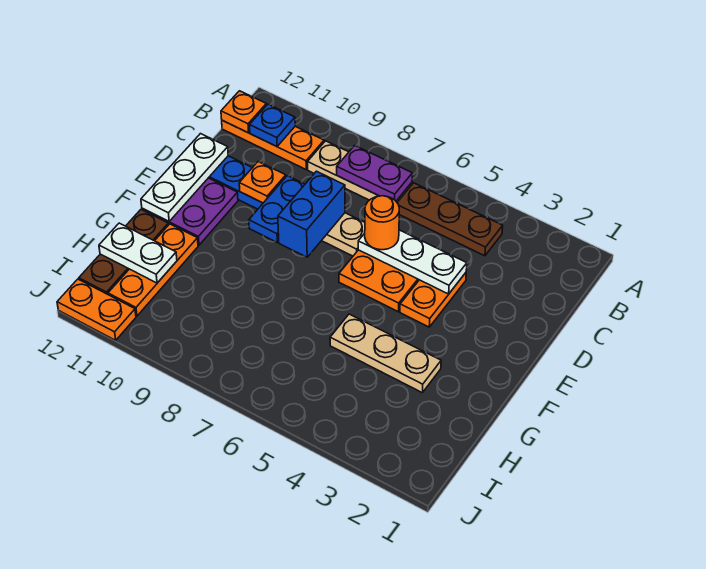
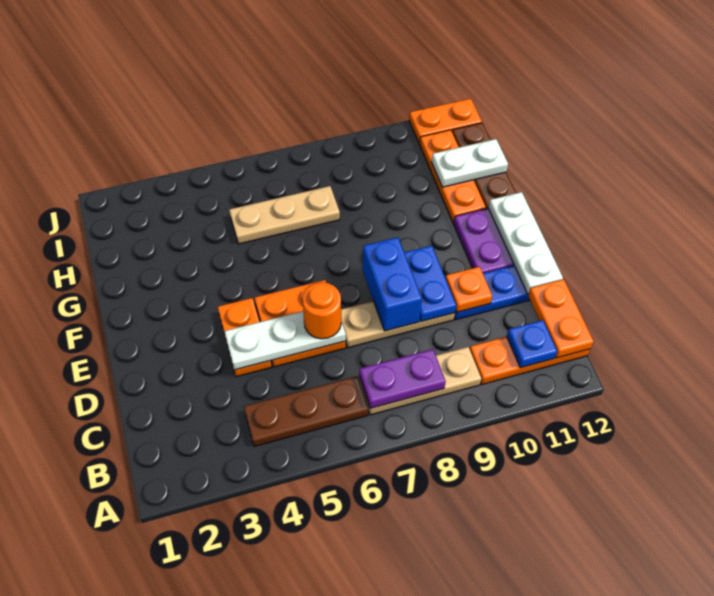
orange plate B12 level 2 -> orange plate B12:C12 level 2
tan plate G3:G5 level 1 -> tan plate H5:H7 level 1

